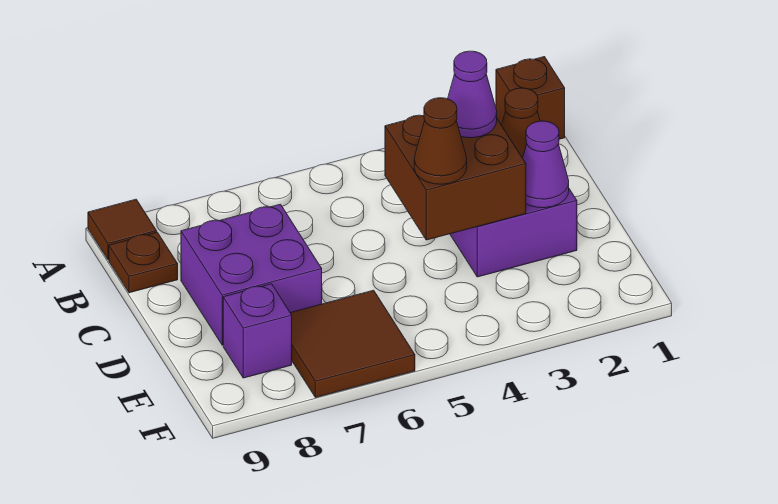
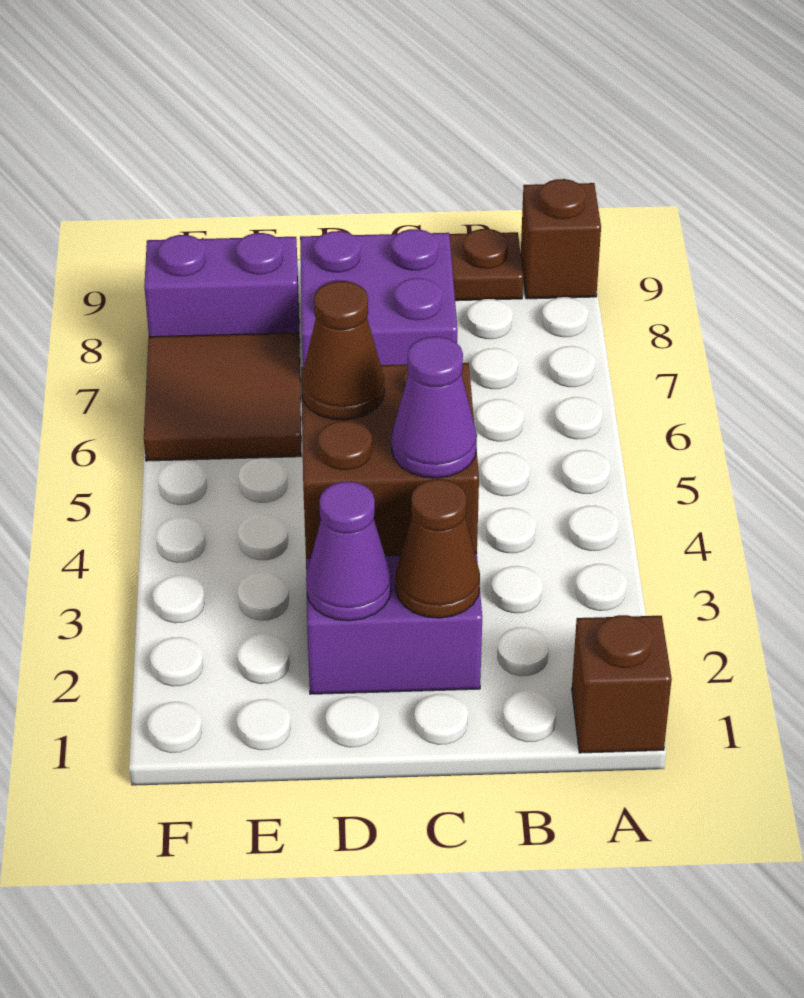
brown tile A9 level 1 -> brown brick A9 level 1
purple brick E8 level 1 -> purple brick E8:F8 level 1

